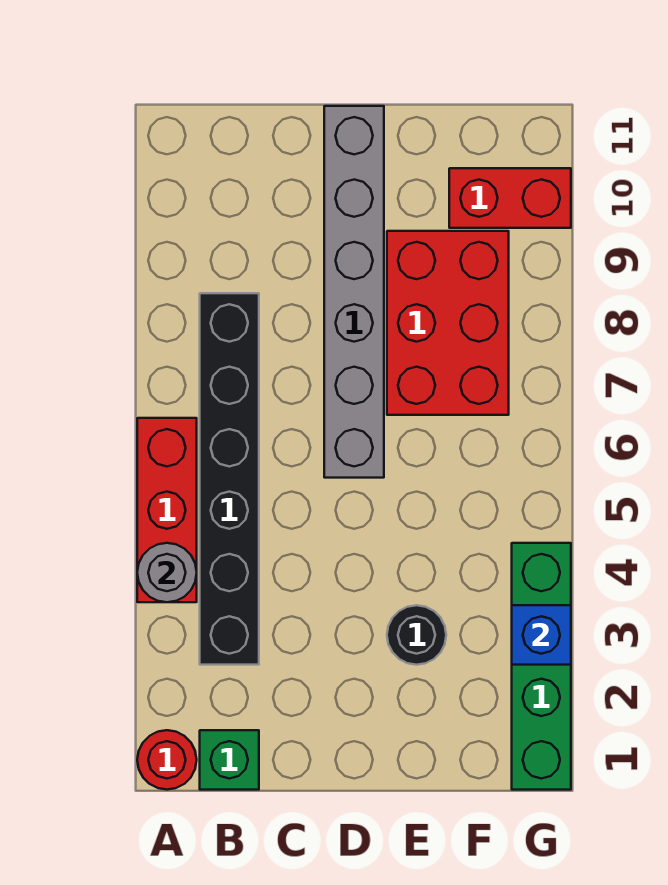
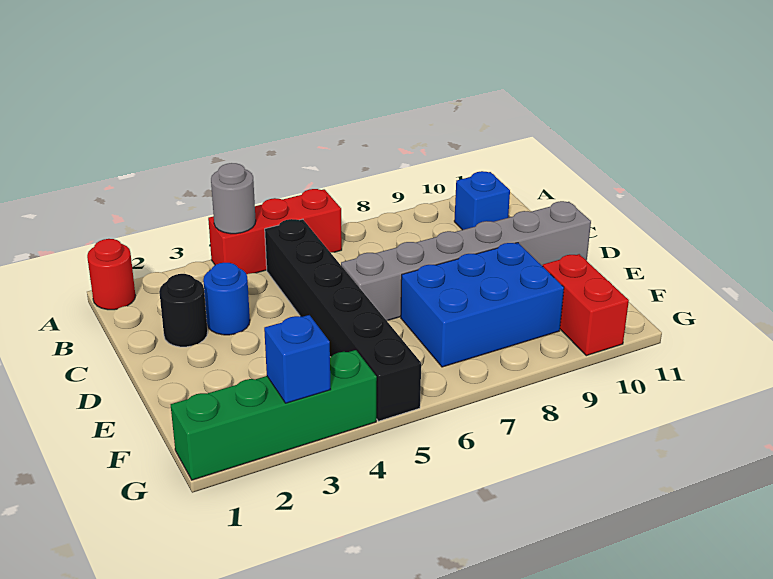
green brick B1 level 1 -> none
black brick B3:B8 level 1 -> black brick B5:G5 level 1
none -> blue brick B10 level 1
none -> blue round brick C3 level 1
black round brick E3 level 1 -> black round brick C2 level 1
red brick E7:F9 level 1 -> blue brick E7:F9 level 1

